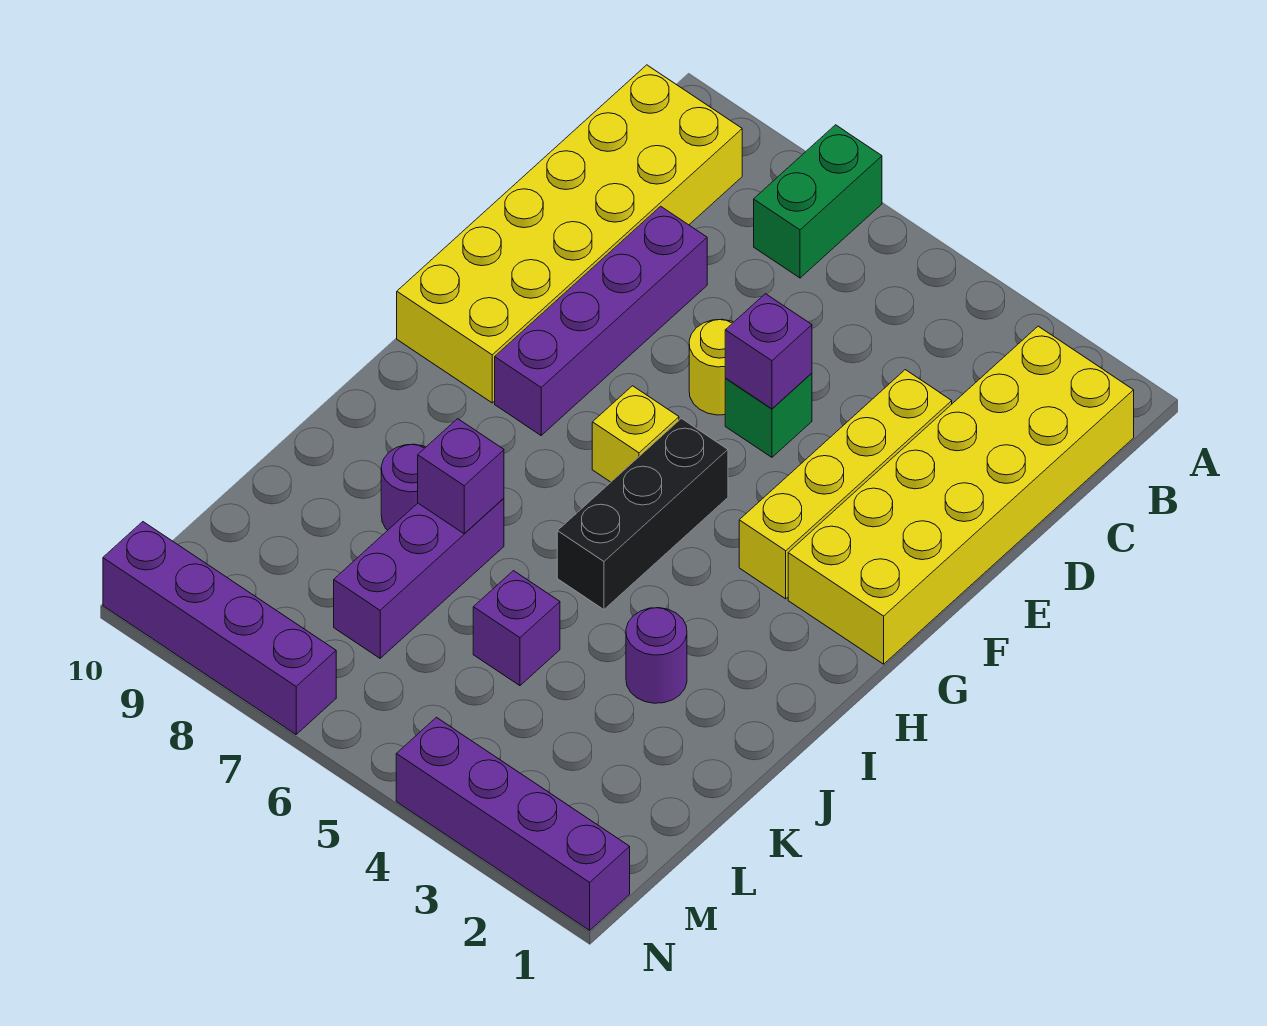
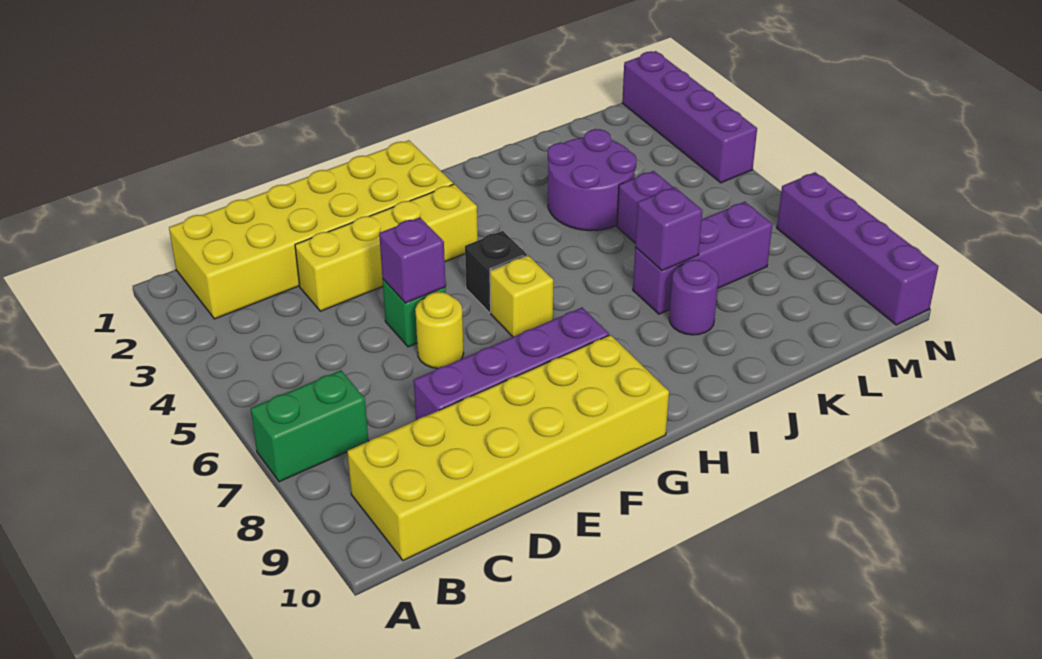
black brick G5:I5 level 1 -> black brick G5 level 1
purple round brick J3 level 1 -> purple round brick J3:K4 level 1

